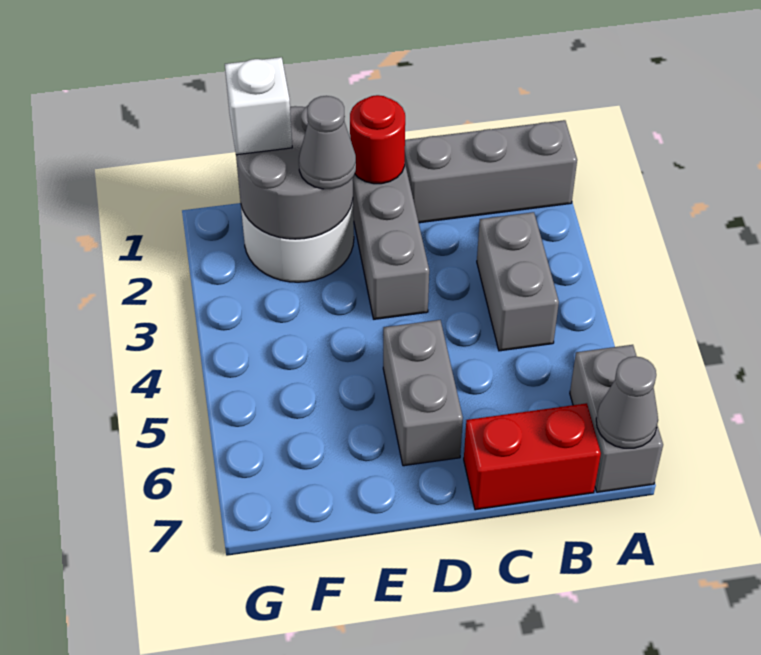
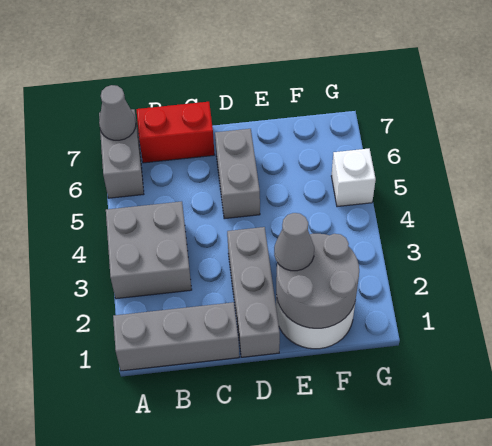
grey brick B3:B4 level 1 -> grey brick A3:B4 level 1
red round brick D1 level 2 -> none
white brick F1 level 3 -> white brick G5 level 1

